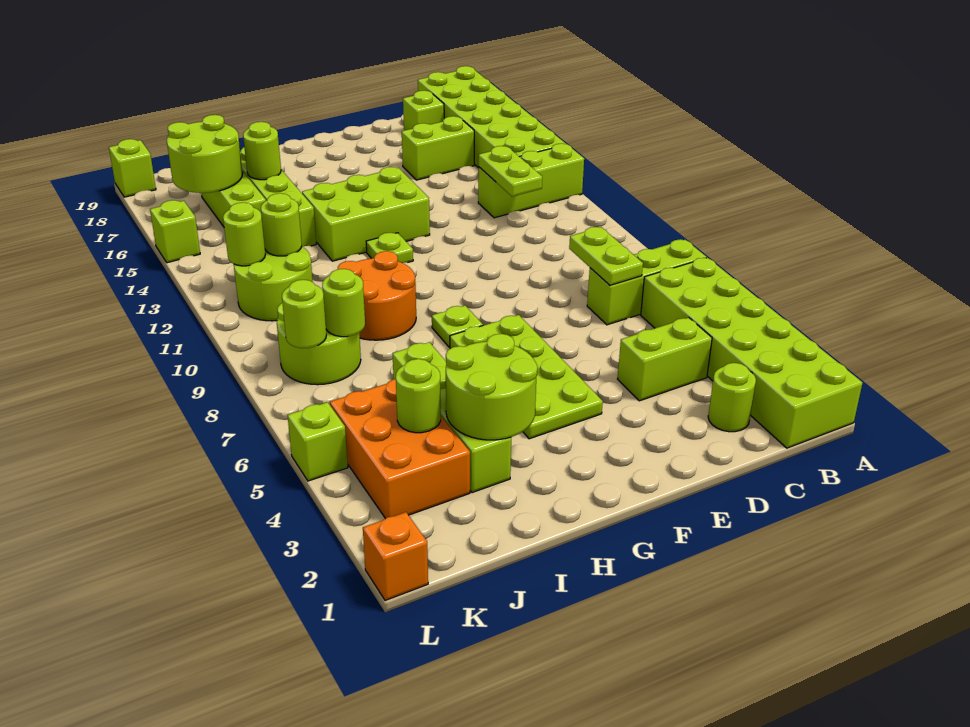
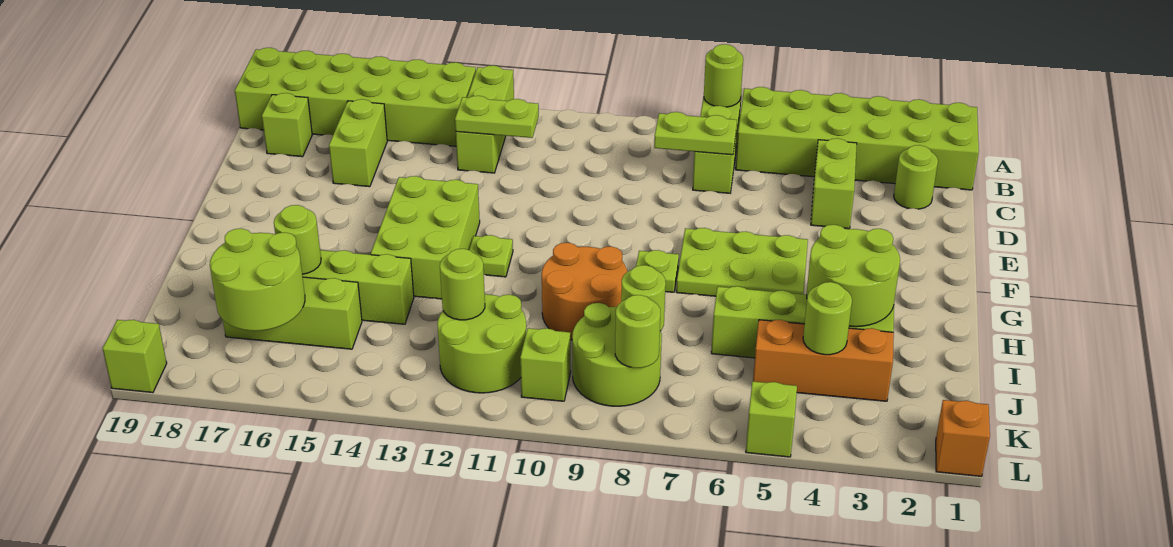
lime plate F4:G7 level 1 -> lime plate F5:G7 level 1
orange brick J3:K5 level 1 -> orange brick J3:J5 level 1
lime round brick K12 level 2 -> lime round brick A7 level 2
lime brick L15 level 1 -> lime brick K10 level 1

